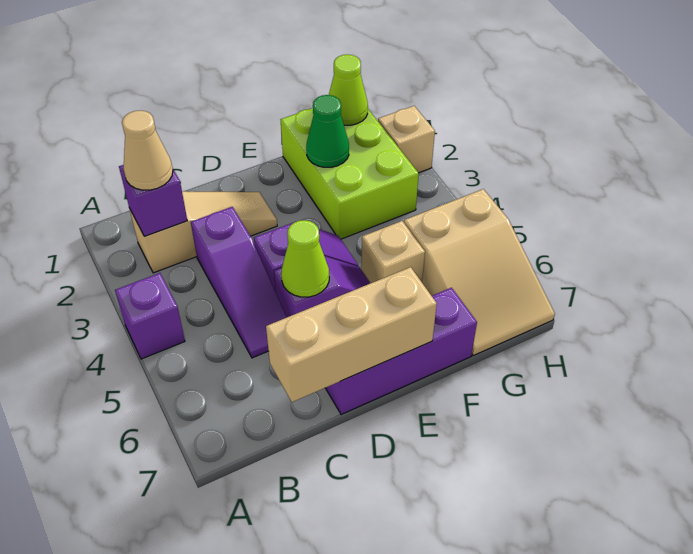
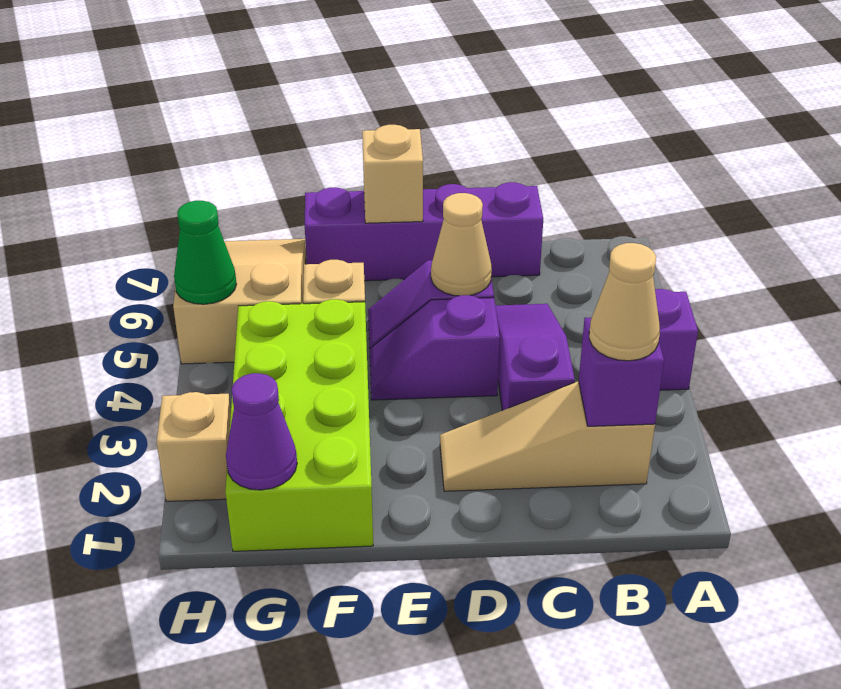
tan brick C7:E7 level 2 -> tan brick E7 level 2
lime cone D5 level 2 -> tan cone D5 level 2
purple brick D7:F7 level 1 -> purple brick C7:F7 level 1
lime brick F1:G3 level 1 -> lime brick F1:G4 level 1
green cone F2 level 2 -> green cone H5 level 2
lime cone G1 level 2 -> purple cone G1 level 2

